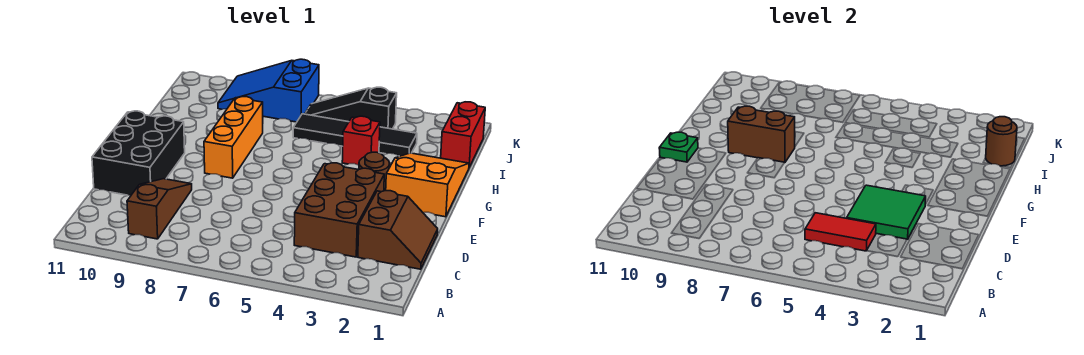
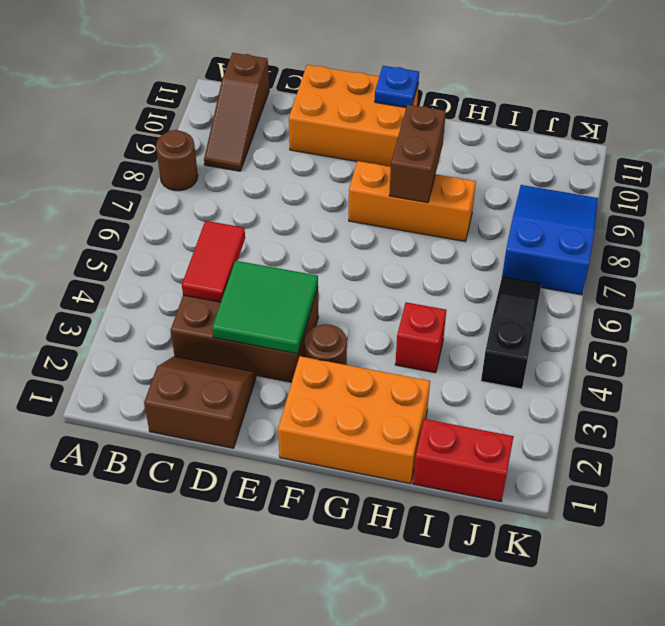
brown slope B9:D9 level 1 top B -> brown slope B9:B11 level 1 top 11
brown slope C1:D2 level 1 top 2 -> brown slope C1:D2 level 1 top 1
black brick D10:F11 level 1 -> orange brick D10:F11 level 1
orange slope F1:H2 level 1 top F -> orange brick F1:H2 level 1
green plate F11 level 2 -> blue plate F11 level 2
brown round brick I1 level 2 -> brown round brick A8 level 1
black tile I3:I6 level 1 -> none

